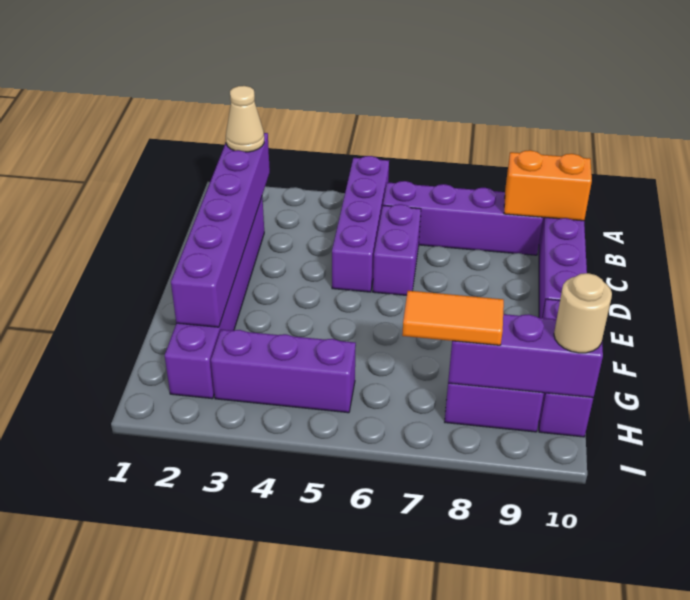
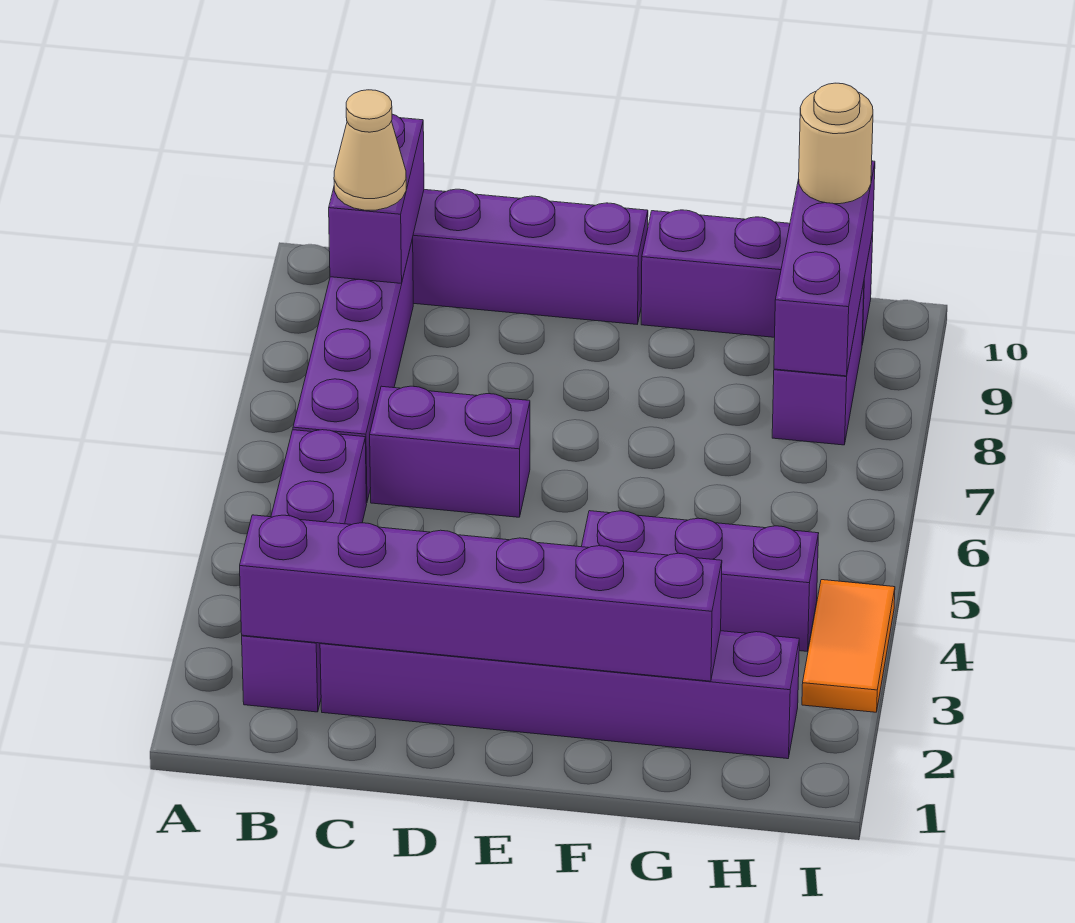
purple brick A5:D5 level 1 -> purple brick B2:B5 level 1
tan cone B2 level 3 -> tan cone B9 level 3
orange brick B9:B10 level 2 -> purple brick B9:B10 level 2
purple brick H3:H5 level 1 -> purple brick F4:H4 level 1
orange tile H7:H8 level 3 -> orange tile I3:I4 level 1

